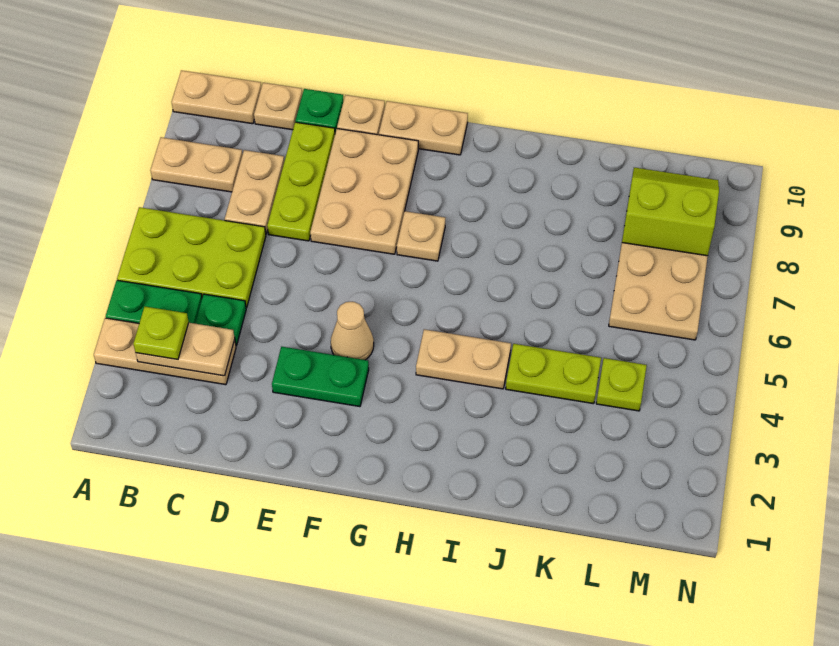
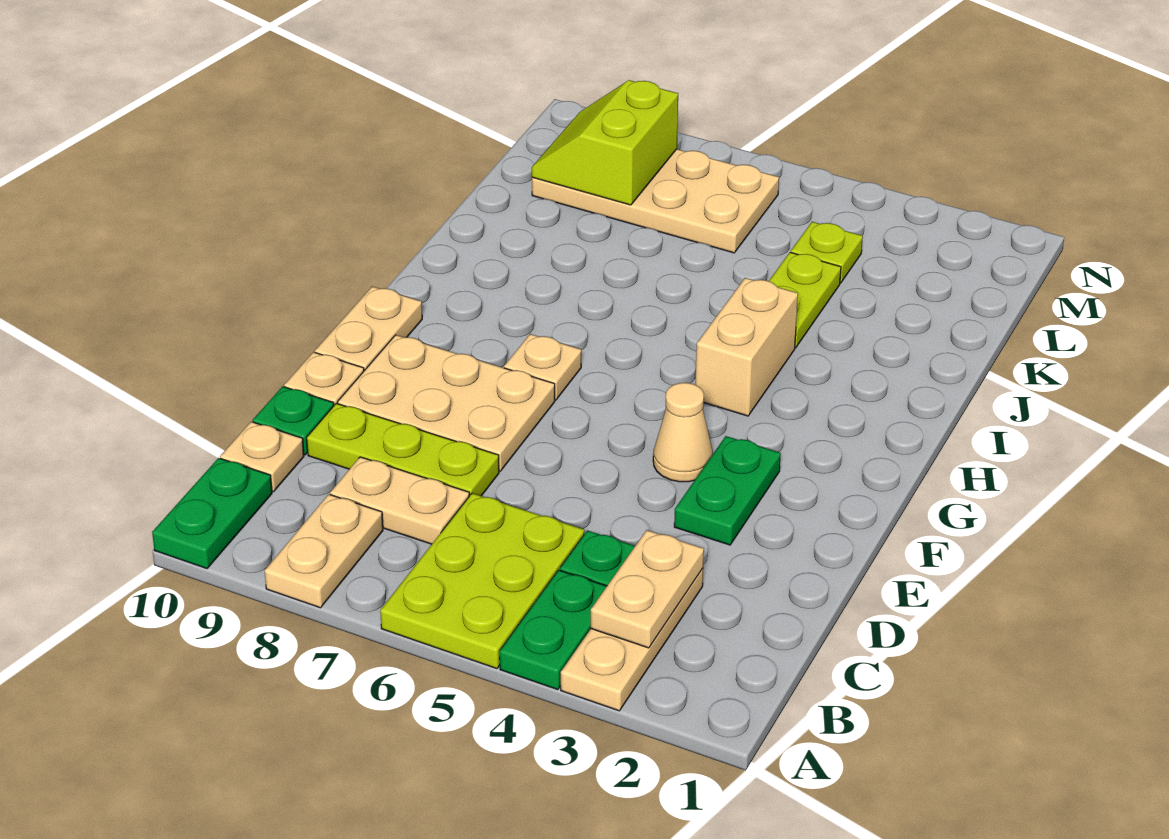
tan plate A10:B10 level 1 -> green plate A10:B10 level 1
lime plate B3 level 3 -> none
tan plate H4:I4 level 1 -> tan brick H4:I4 level 1

